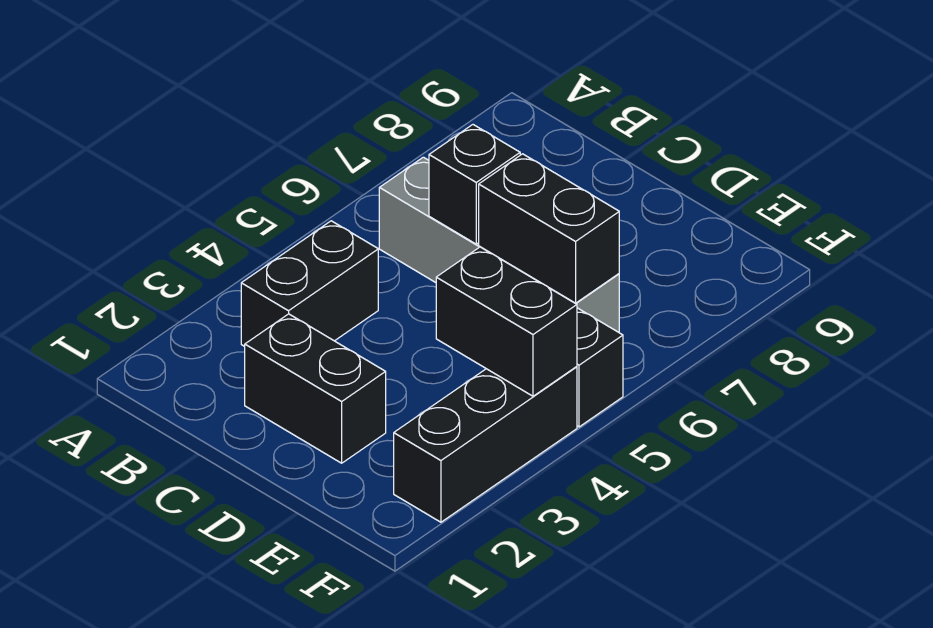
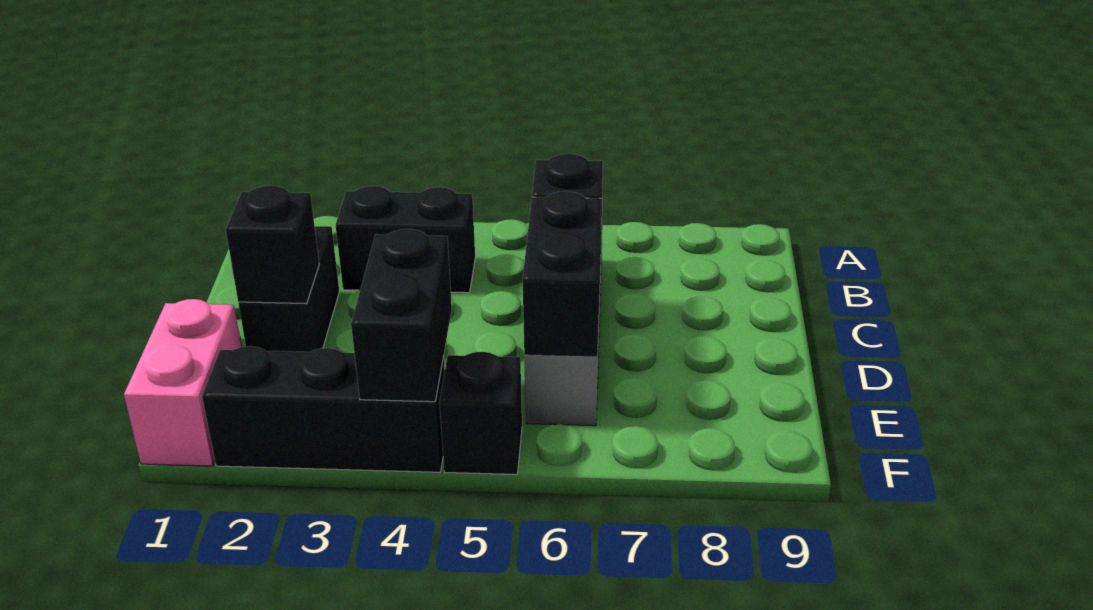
none -> black brick D2 level 2
none -> pink brick E1:F1 level 1

